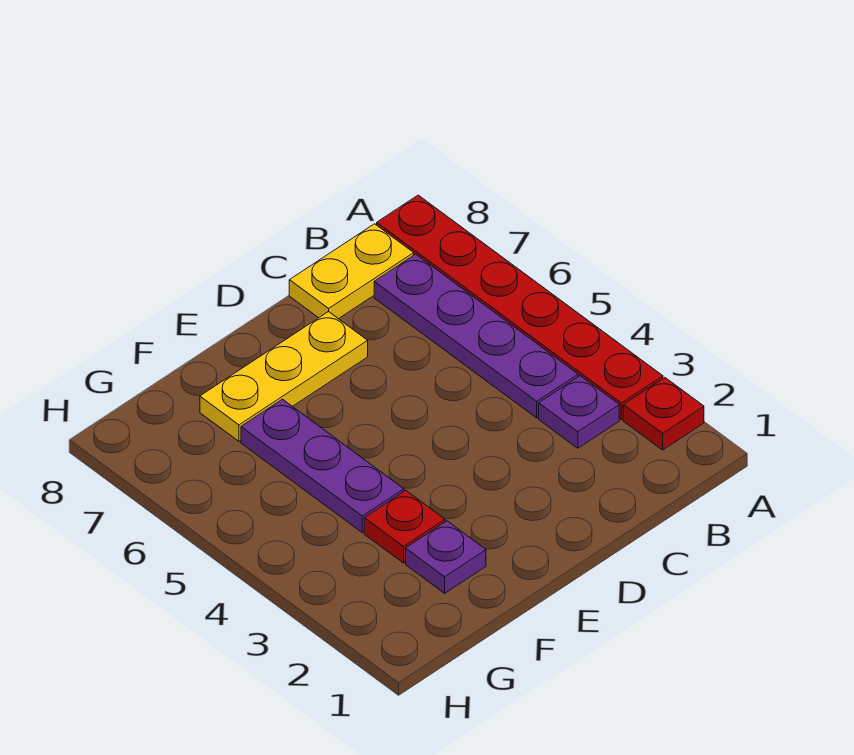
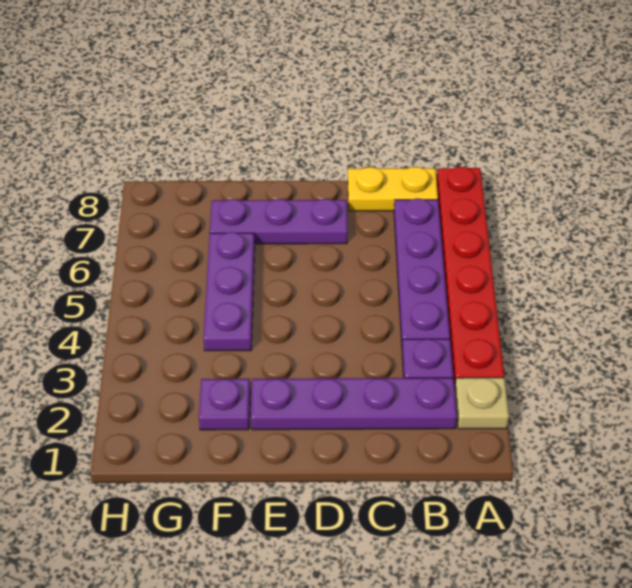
red plate A2 level 1 -> tan plate A2 level 1
none -> purple plate B2:E2 level 1
yellow plate D7:F7 level 1 -> purple plate D7:F7 level 1
red plate F3 level 1 -> none

